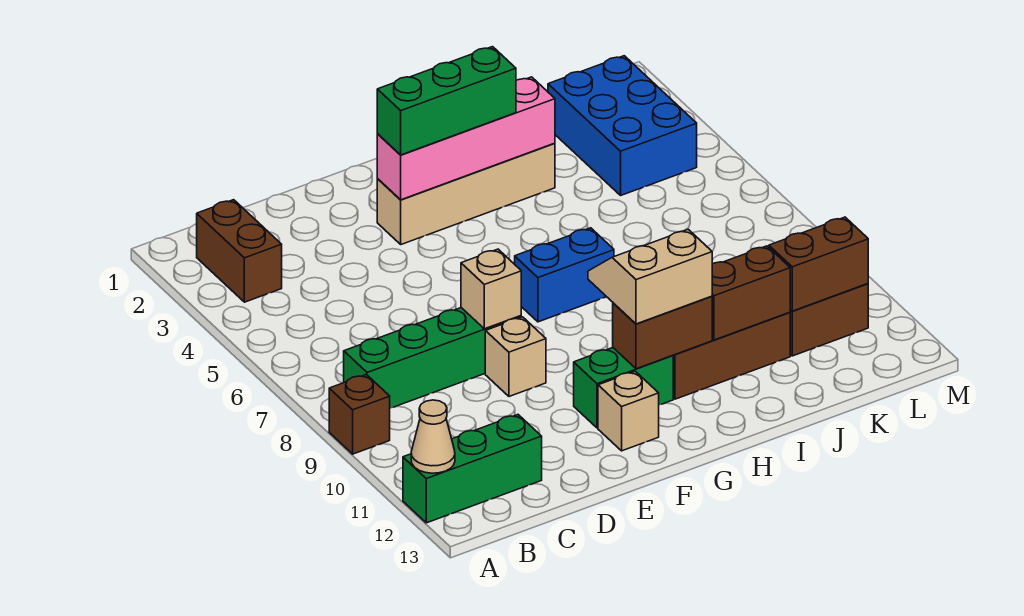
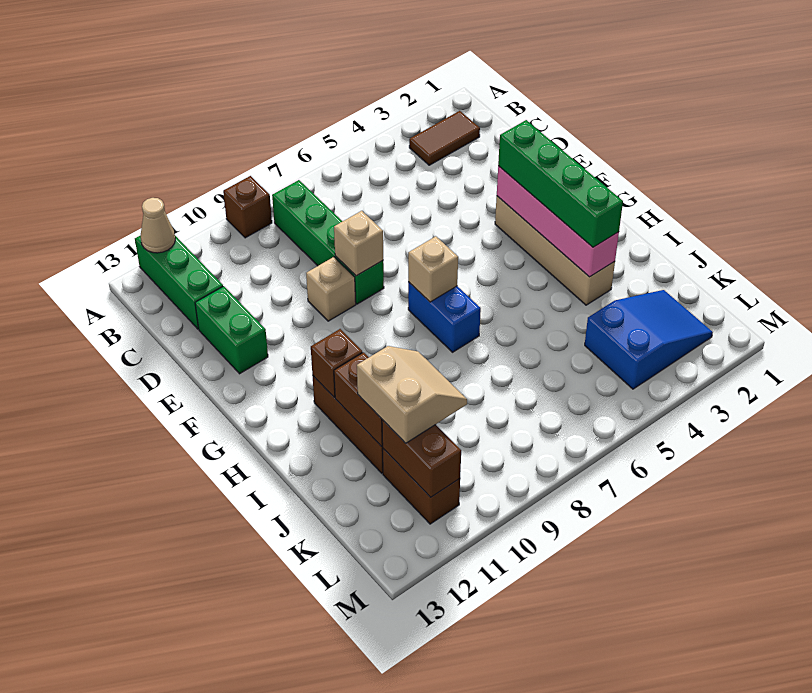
brown brick B2:B3 level 1 -> brown tile B2:B3 level 1
green brick F3:H3 level 3 -> green brick F3:I3 level 3
green brick F11:G11 level 1 -> green brick D12:E12 level 1
tan brick F12 level 1 -> tan brick G7 level 2
tan slope G10:H11 level 3 top 11 -> tan slope J10:K11 level 3 top 11
brown brick G11:H11 level 2 -> brown brick H11 level 2
blue brick K2:L4 level 1 -> blue slope K2:L4 level 1 top 4

